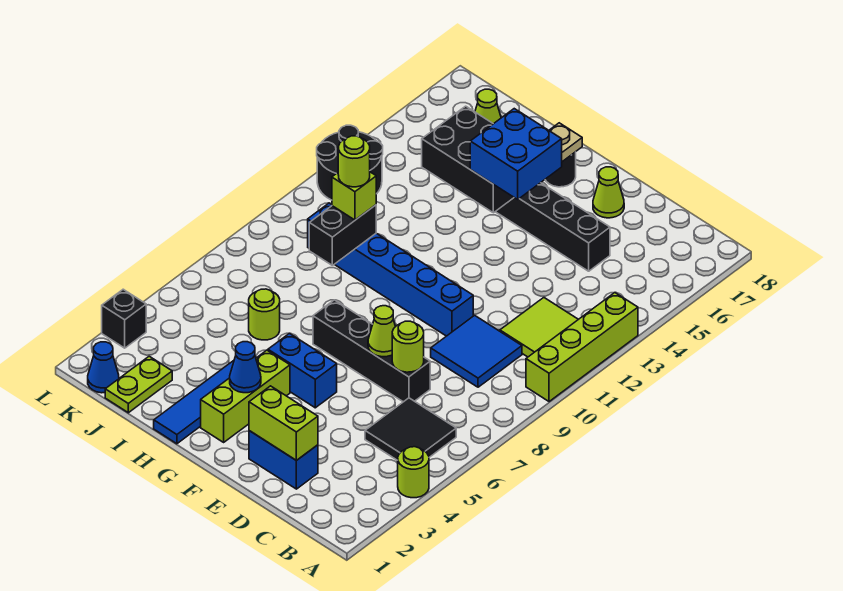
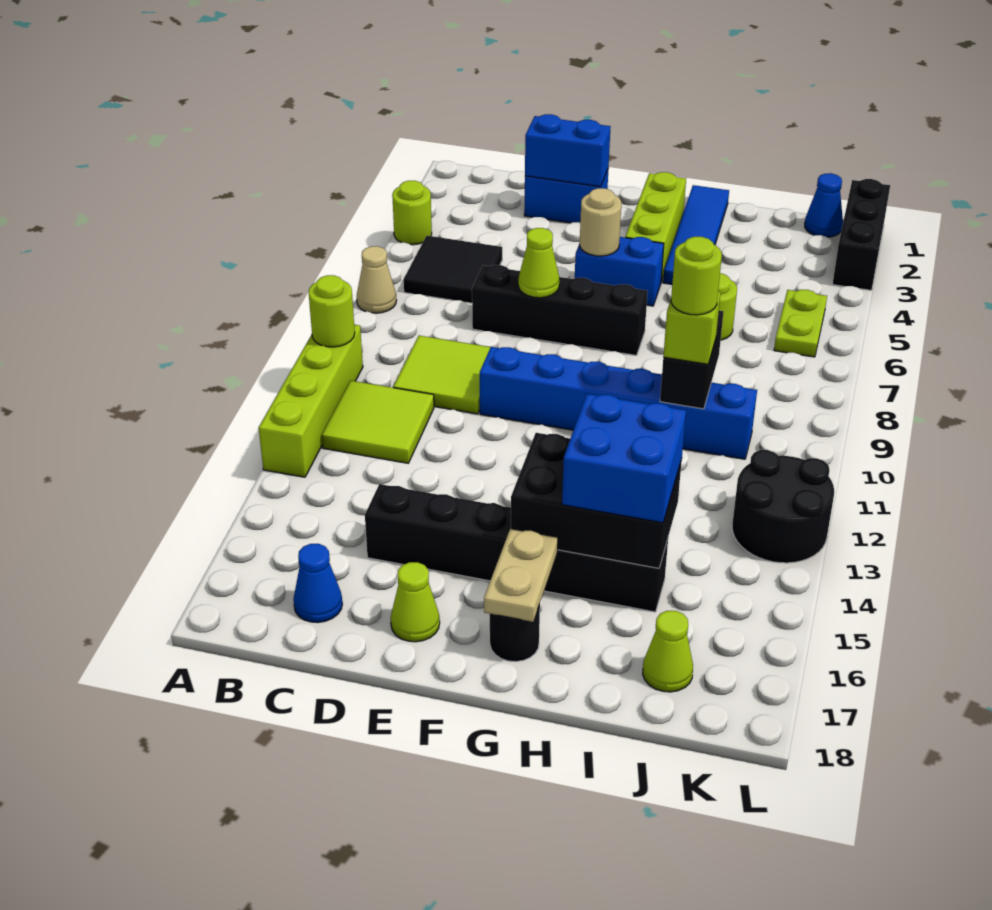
none -> tan cone A7 level 1
blue tile C9:D10 level 1 -> lime tile C9:D10 level 1
lime brick D2:E2 level 2 -> blue brick D2:E2 level 2
lime round brick D7 level 2 -> lime round brick A10 level 2
none -> tan round brick F5 level 2
blue brick F14:G15 level 3 -> blue brick H14:I15 level 3
blue cone G3 level 2 -> blue cone C17 level 1
lime plate J1:J2 level 1 -> lime plate K5:K6 level 1
black brick L3 level 1 -> black brick L1:L3 level 1

